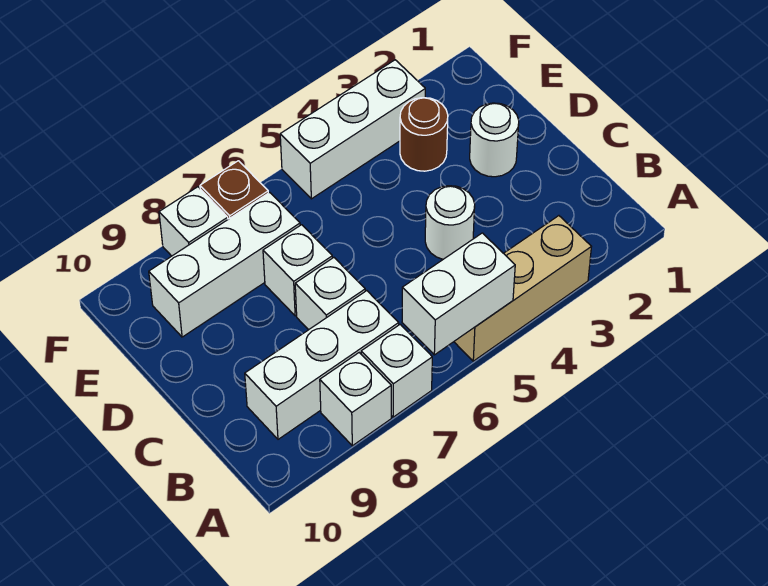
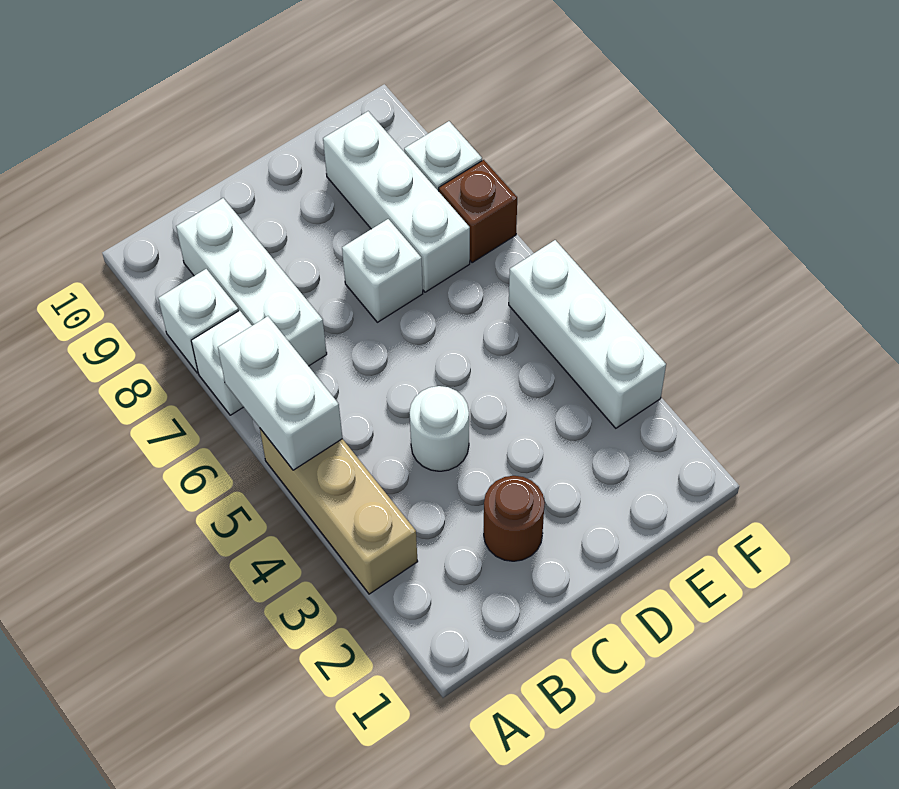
white brick C7 level 1 -> none
white round brick D2 level 1 -> none
brown round brick E3 level 1 -> brown round brick C2 level 1

